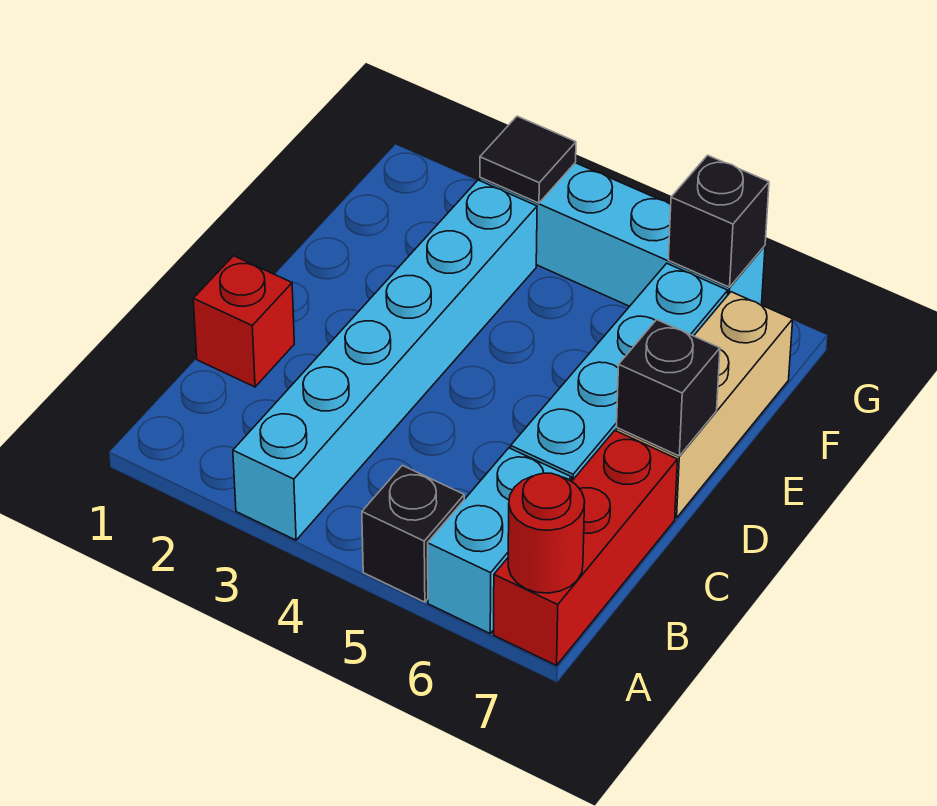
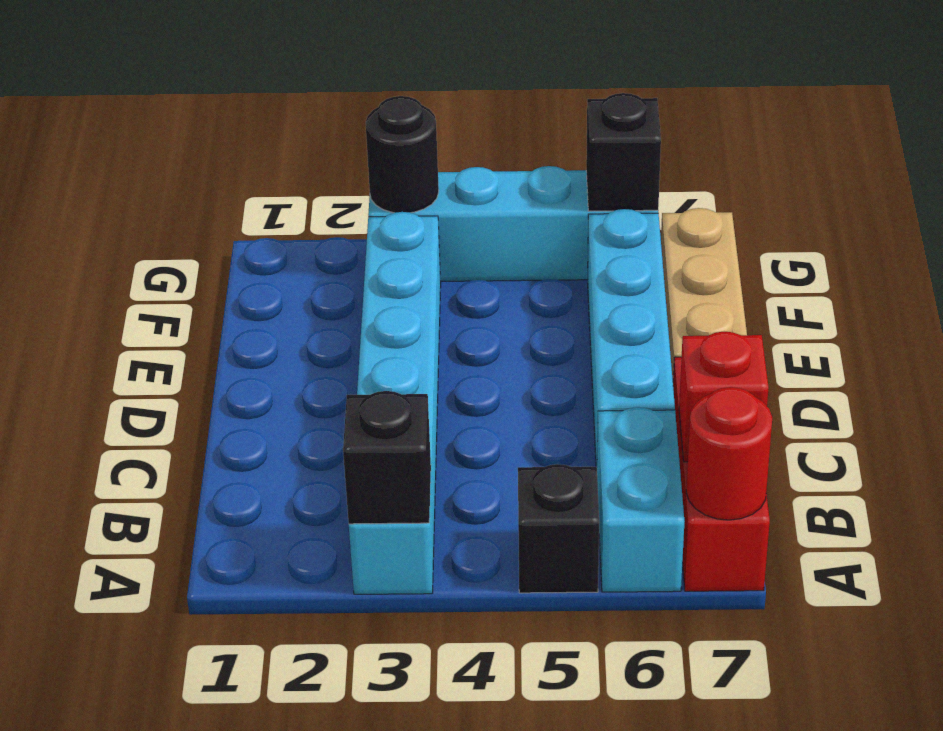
red brick C1 level 1 -> red brick B7 level 2
black brick D7 level 2 -> black brick A3 level 2
black tile G3 level 2 -> black round brick G3 level 2

